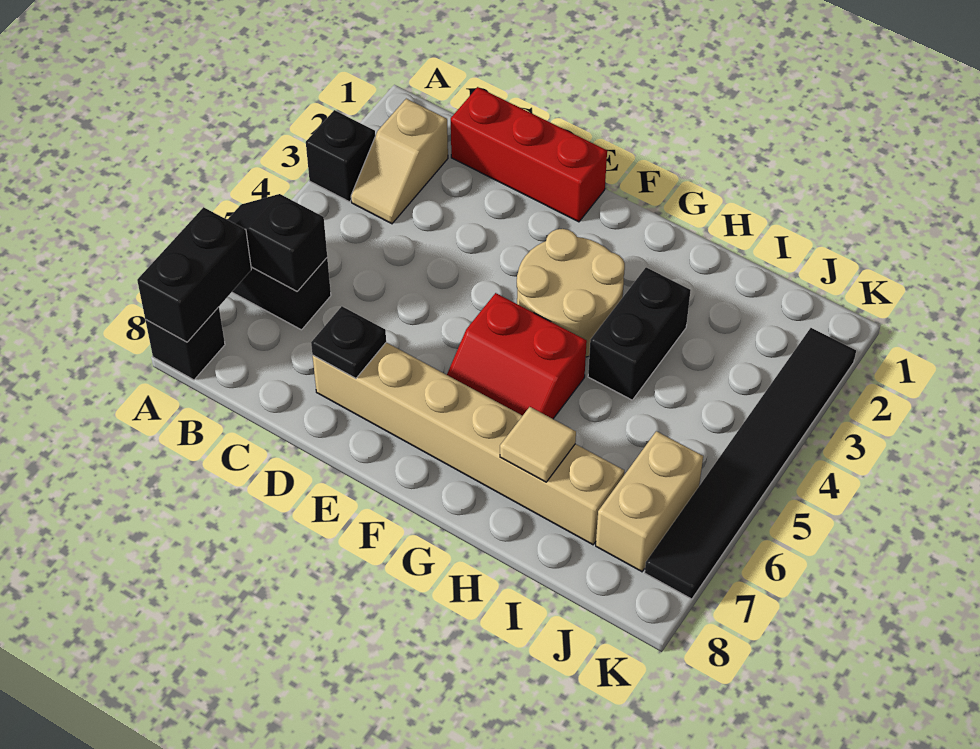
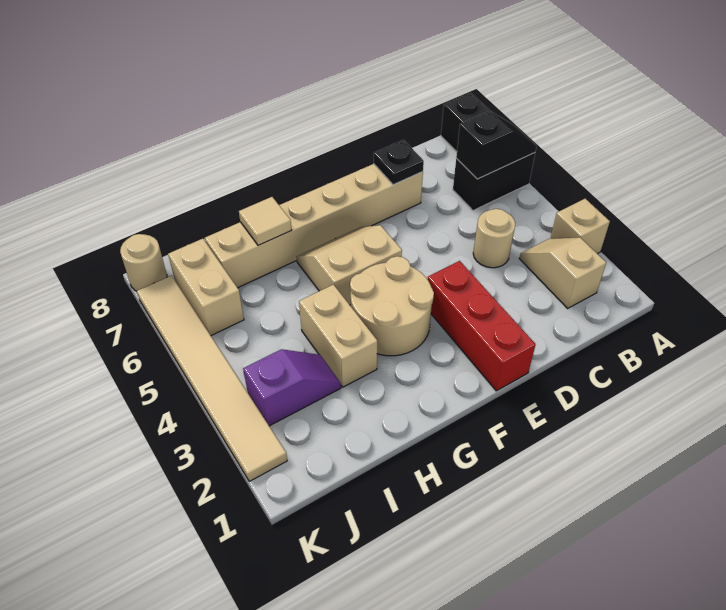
black brick A3 level 1 -> tan brick A3 level 1
black brick A7:A8 level 2 -> none
red brick C1:E1 level 1 -> red brick E1:E3 level 1
none -> tan round brick C4 level 1
red slope F5:G6 level 1 top 5 -> tan slope F5:G6 level 1 top 5
black brick H3:H4 level 1 -> tan brick H3:H4 level 1
none -> purple slope I3:J3 level 1 top J
black tile K2:K7 level 1 -> tan tile K2:K7 level 1
none -> tan round brick K8 level 1

